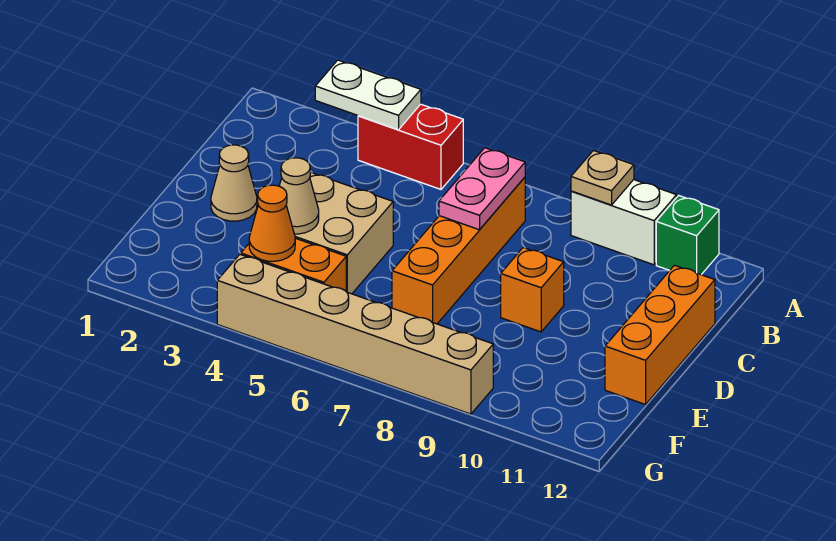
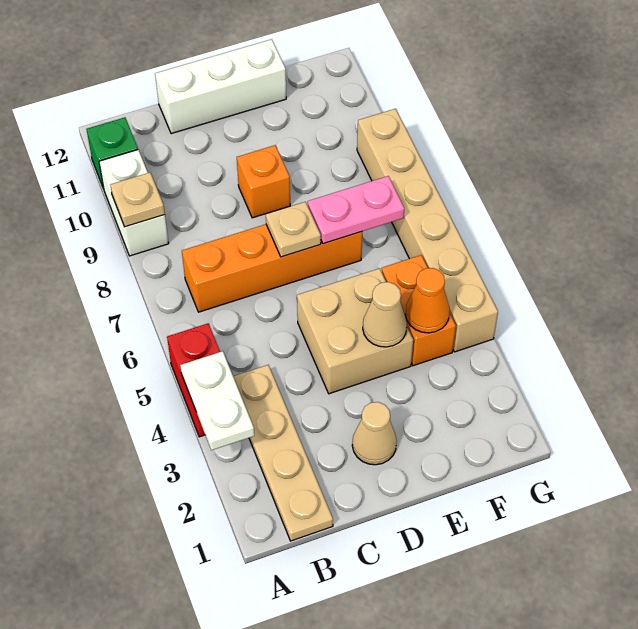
none -> tan plate B1:B4 level 1
pink plate B7:C7 level 2 -> pink plate E7:F7 level 2
orange brick C12:E12 level 1 -> white brick C12:E12 level 1
none -> tan plate D7 level 2

